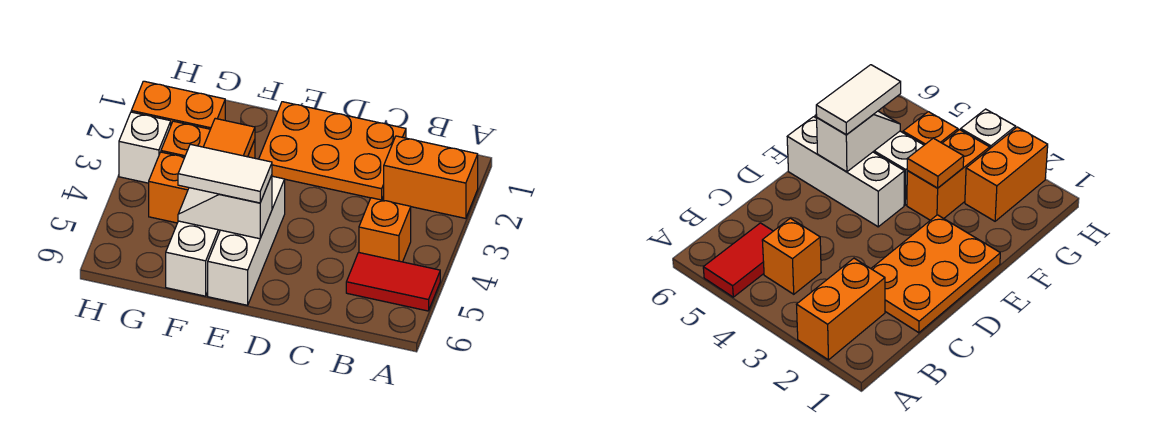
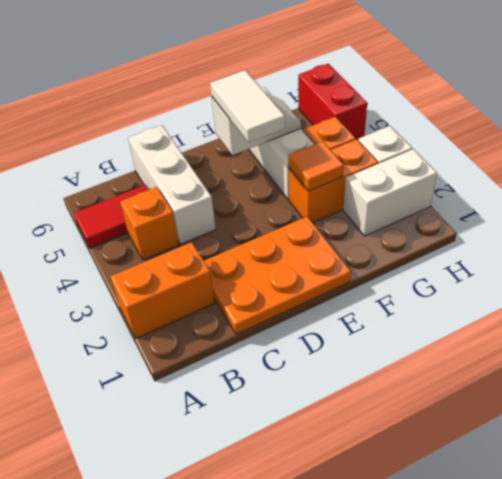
white brick E4:E6 level 1 -> white brick C4:C6 level 1
white tile E5:F5 level 3 -> white tile E4:E5 level 3
orange brick G2:H2 level 1 -> white brick G2:H2 level 1
none -> red brick H5:H6 level 1

